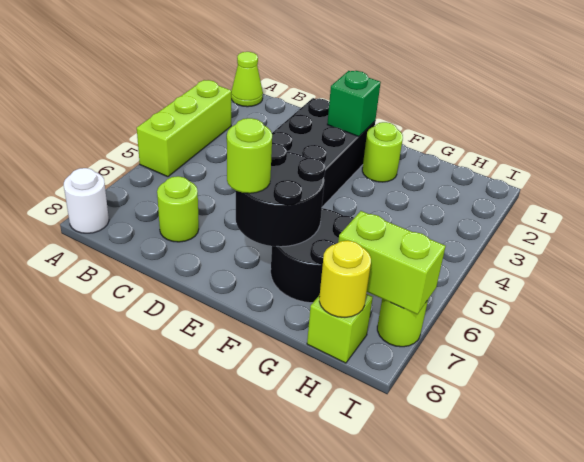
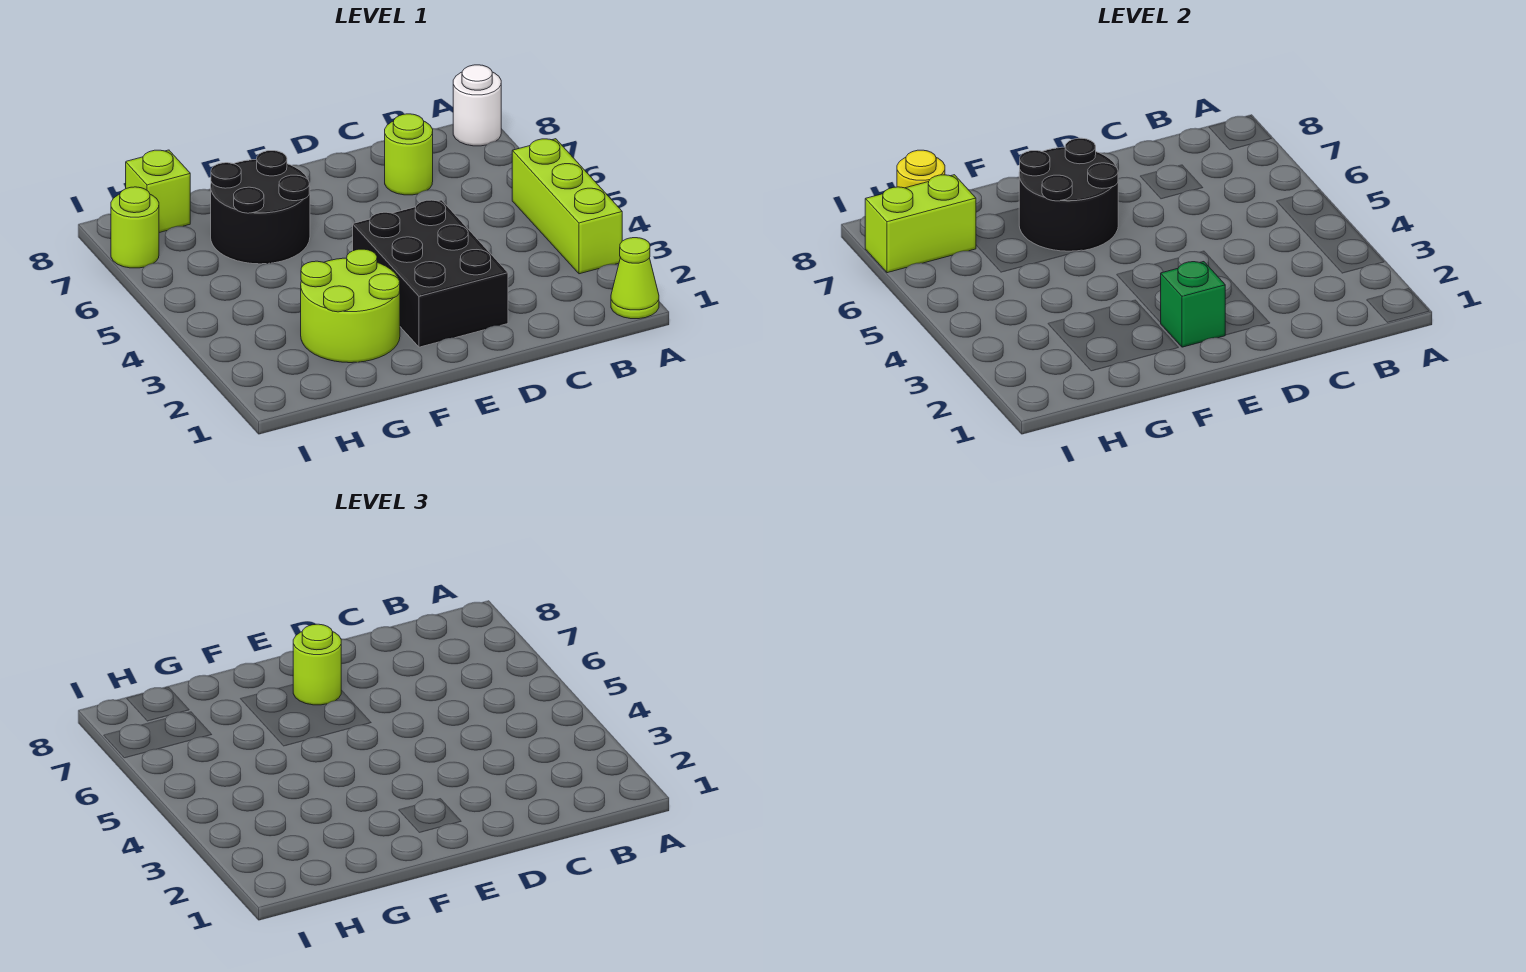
lime round brick F2 level 1 -> lime round brick F2:G3 level 1

